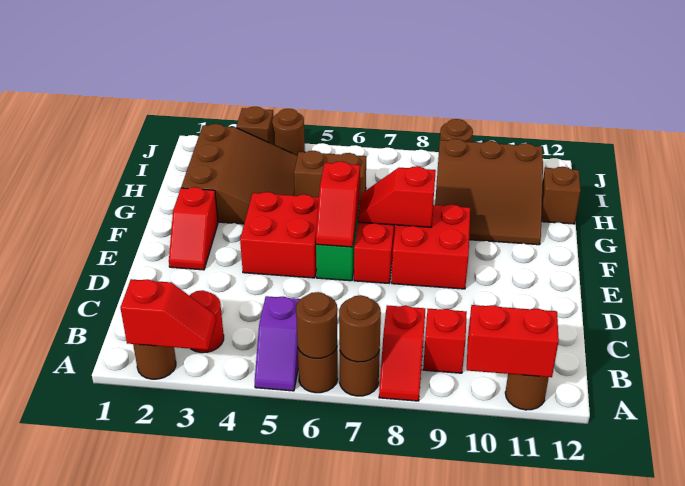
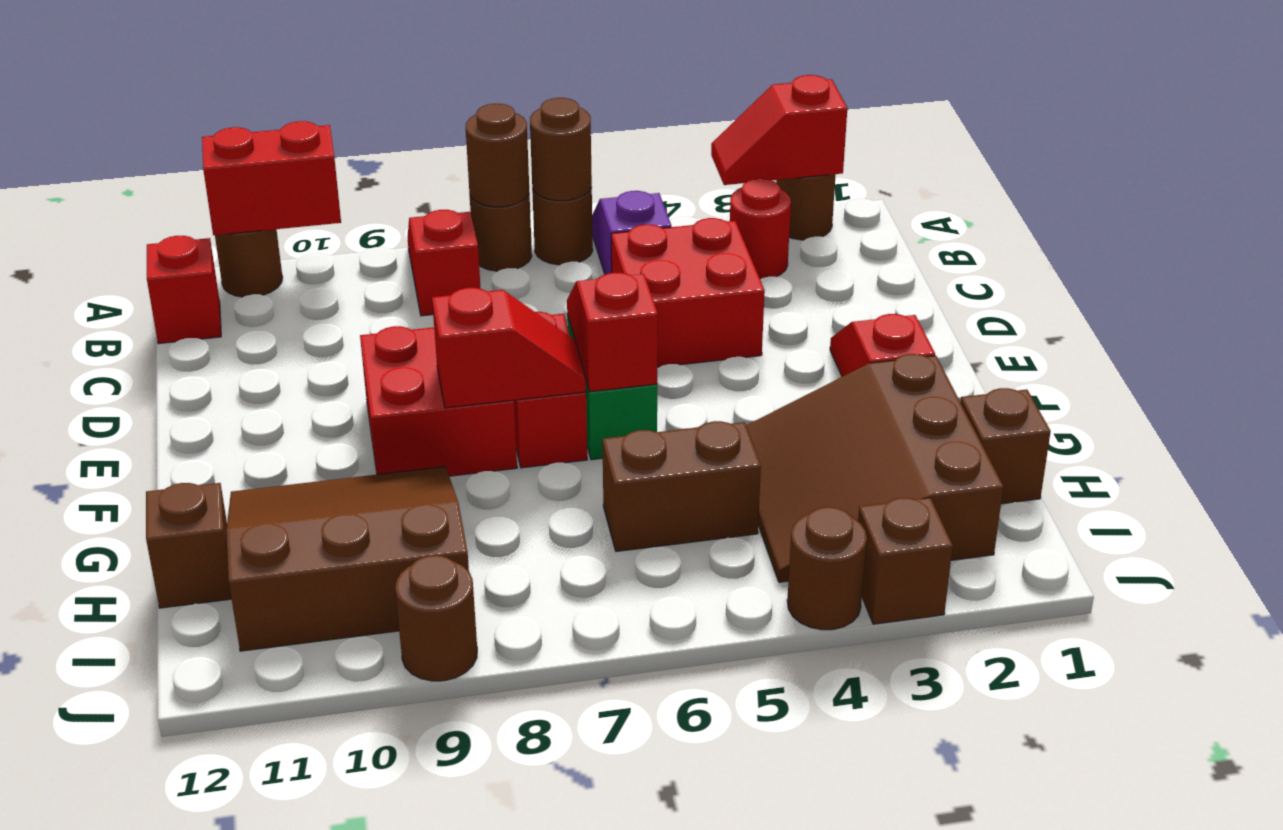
red brick B9 level 1 -> red brick B12 level 1
red brick E4:F5 level 1 -> red brick C4:D5 level 1
none -> brown brick H1 level 1

